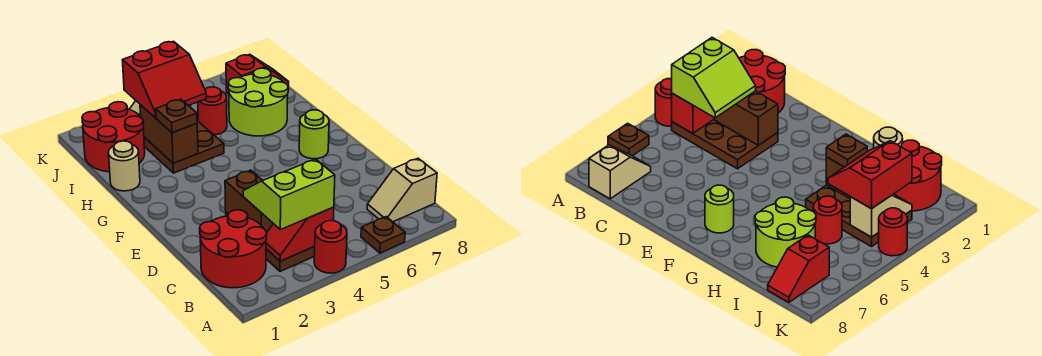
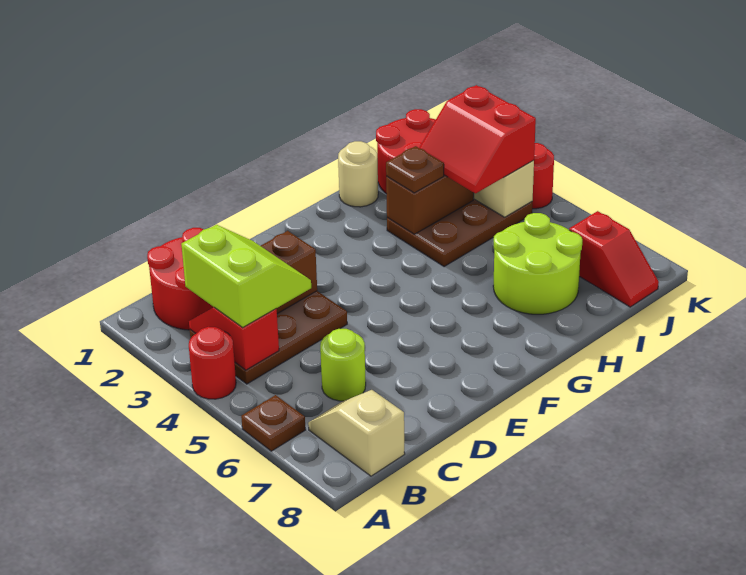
lime round brick F7 level 1 -> lime round brick C6 level 1
red round brick I5 level 1 -> none

